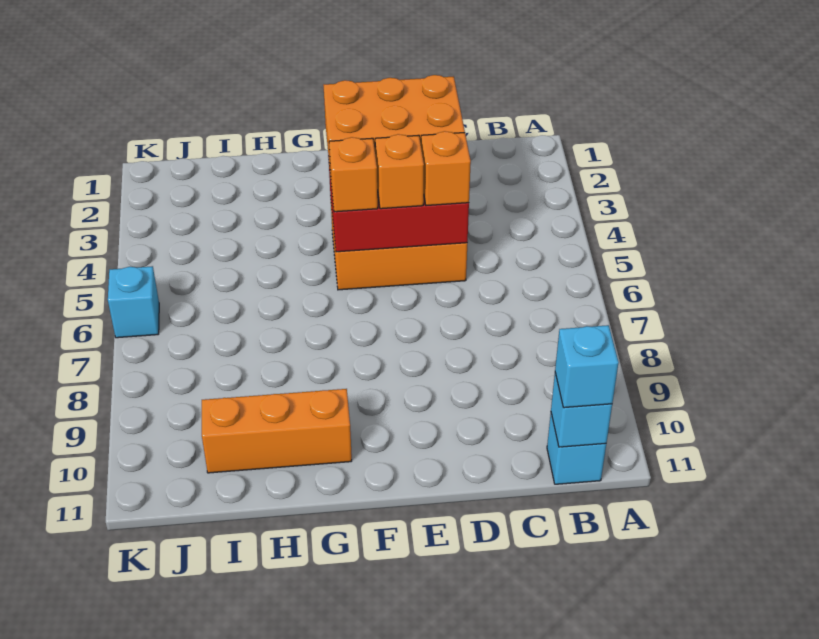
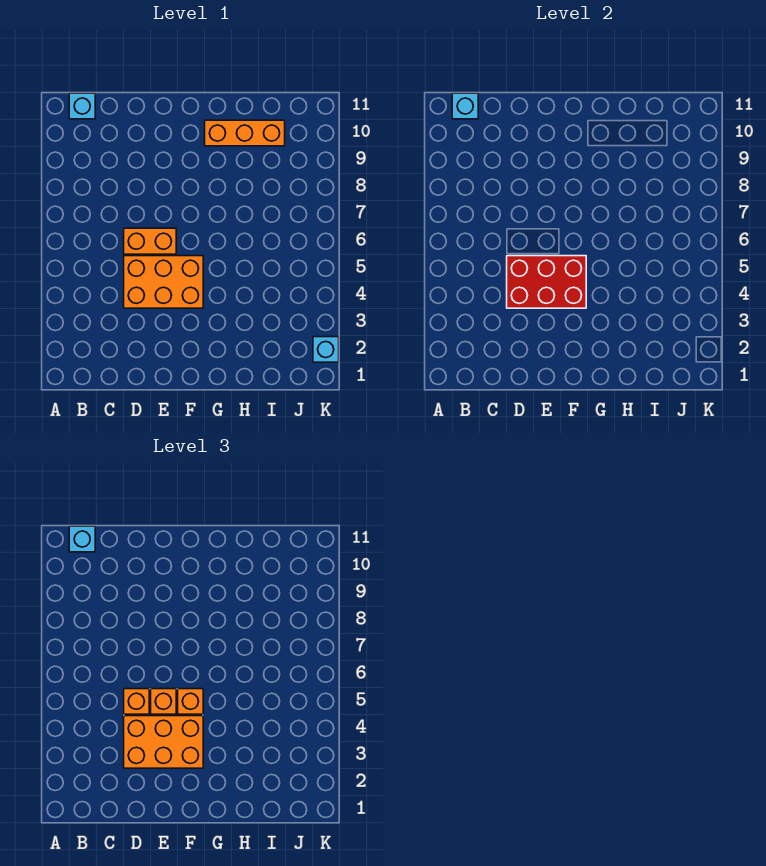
none -> orange brick D6:E6 level 1
cyan brick K6 level 1 -> cyan brick K2 level 1

